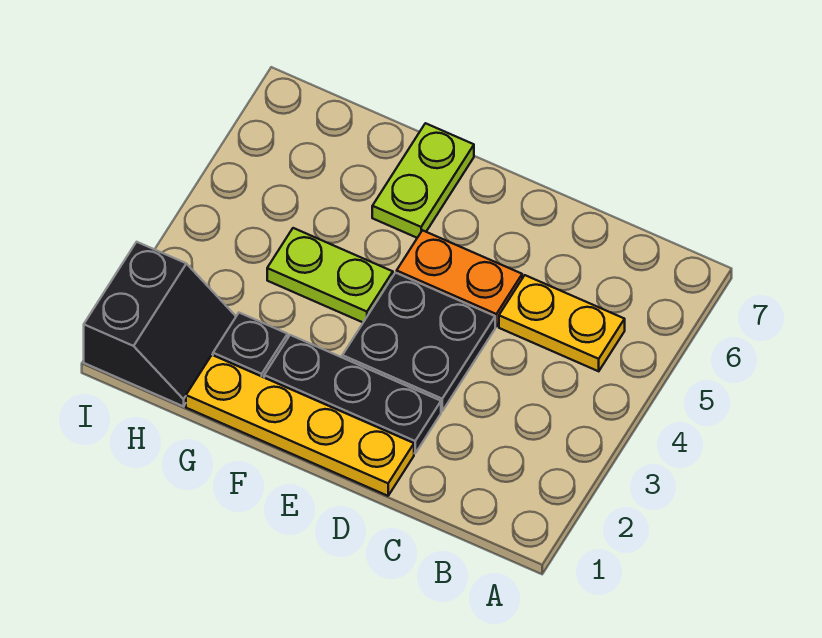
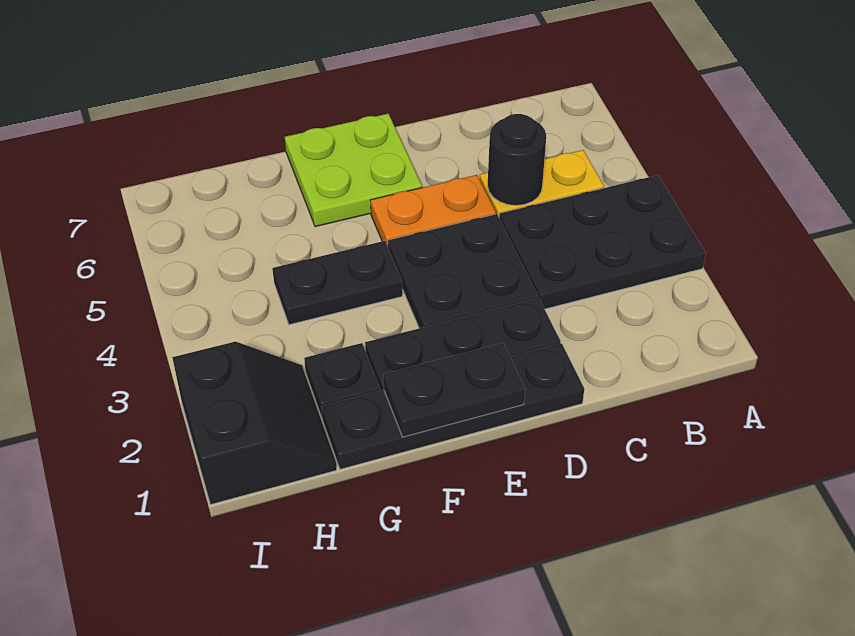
none -> black plate A3:C4 level 1
none -> black round brick C5 level 2
yellow plate D1:G1 level 1 -> black plate D1:G1 level 1
none -> black plate E1:F1 level 2
lime plate F4:G4 level 1 -> black plate F4:G4 level 1
lime plate F6:F7 level 1 -> lime plate E6:F7 level 1

